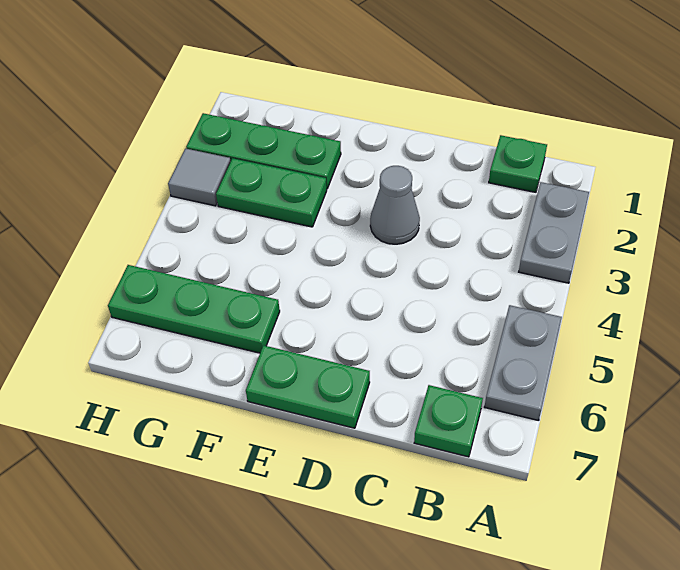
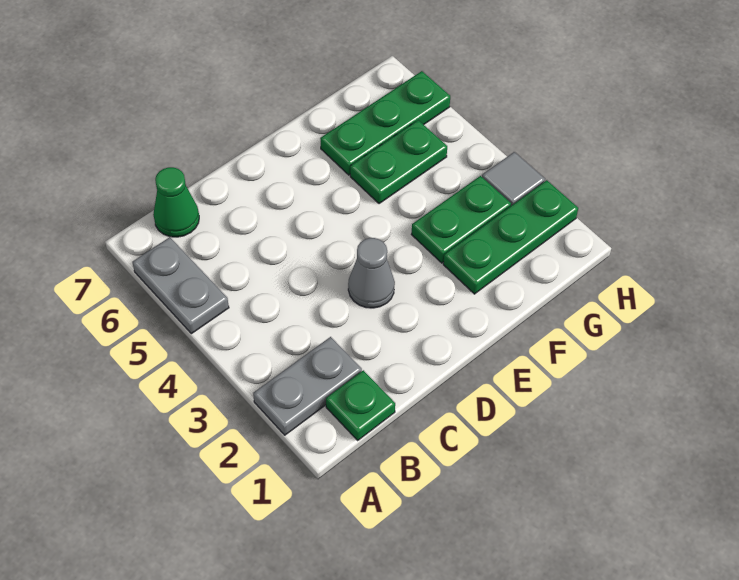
grey plate A2:A3 level 1 -> grey plate A2:B2 level 1
green plate B7 level 1 -> green cone B7 level 1
green plate D7:E7 level 1 -> green plate F5:G5 level 1

